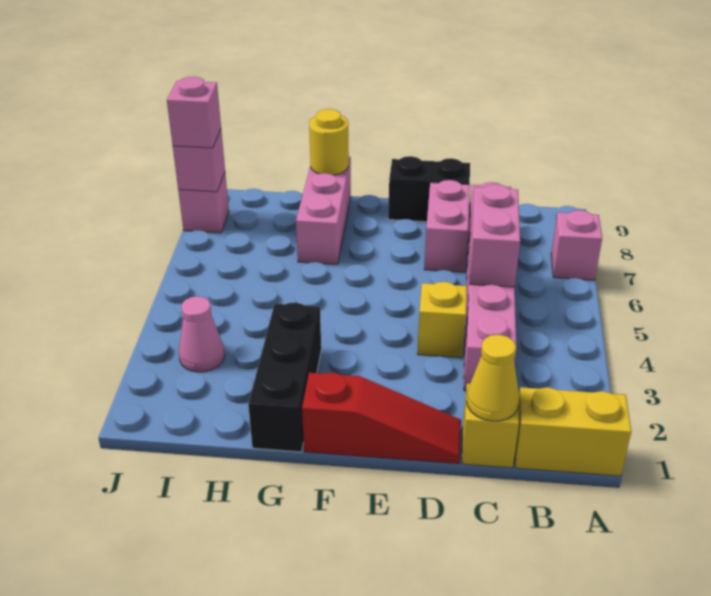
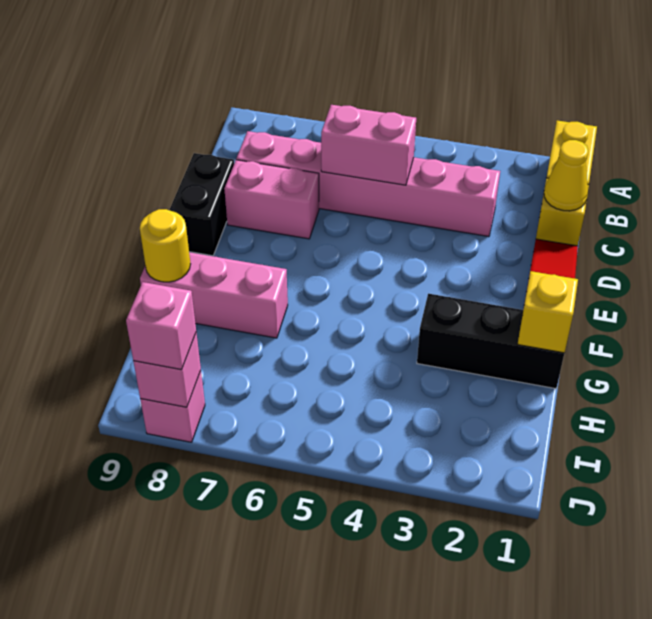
pink brick A7 level 1 -> none
yellow brick D4 level 1 -> yellow brick G1 level 2
pink cone I3 level 1 -> none

